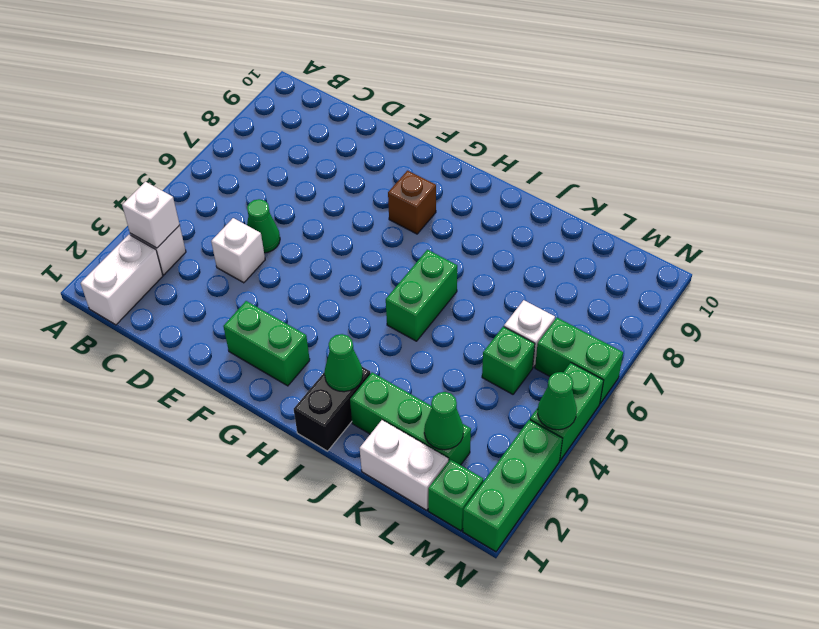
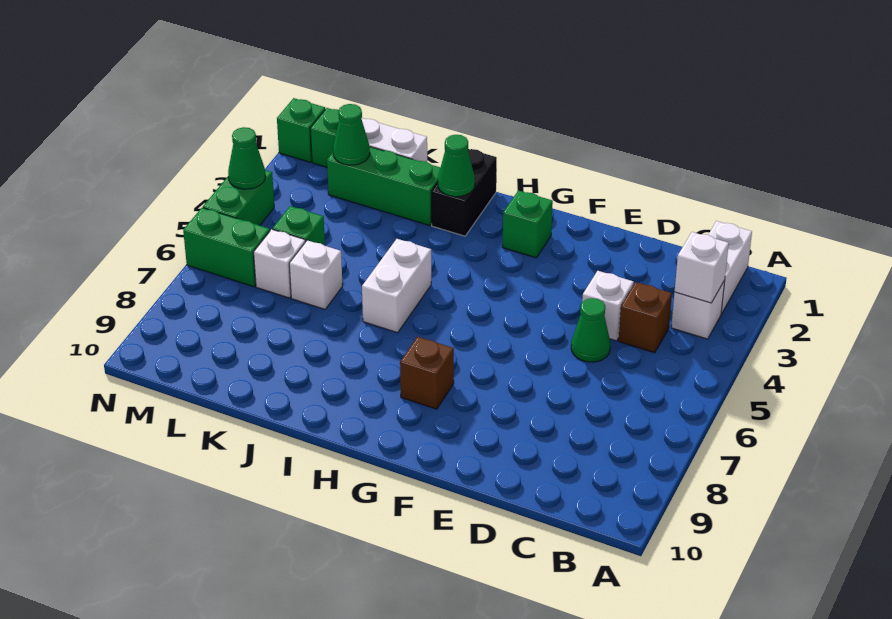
none -> brown brick C4 level 1
green brick F2:G2 level 1 -> green brick G2 level 1
green brick I5:I6 level 1 -> white brick I5:I6 level 1
none -> white brick K6 level 1
green brick N1:N3 level 1 -> green brick N1 level 1

